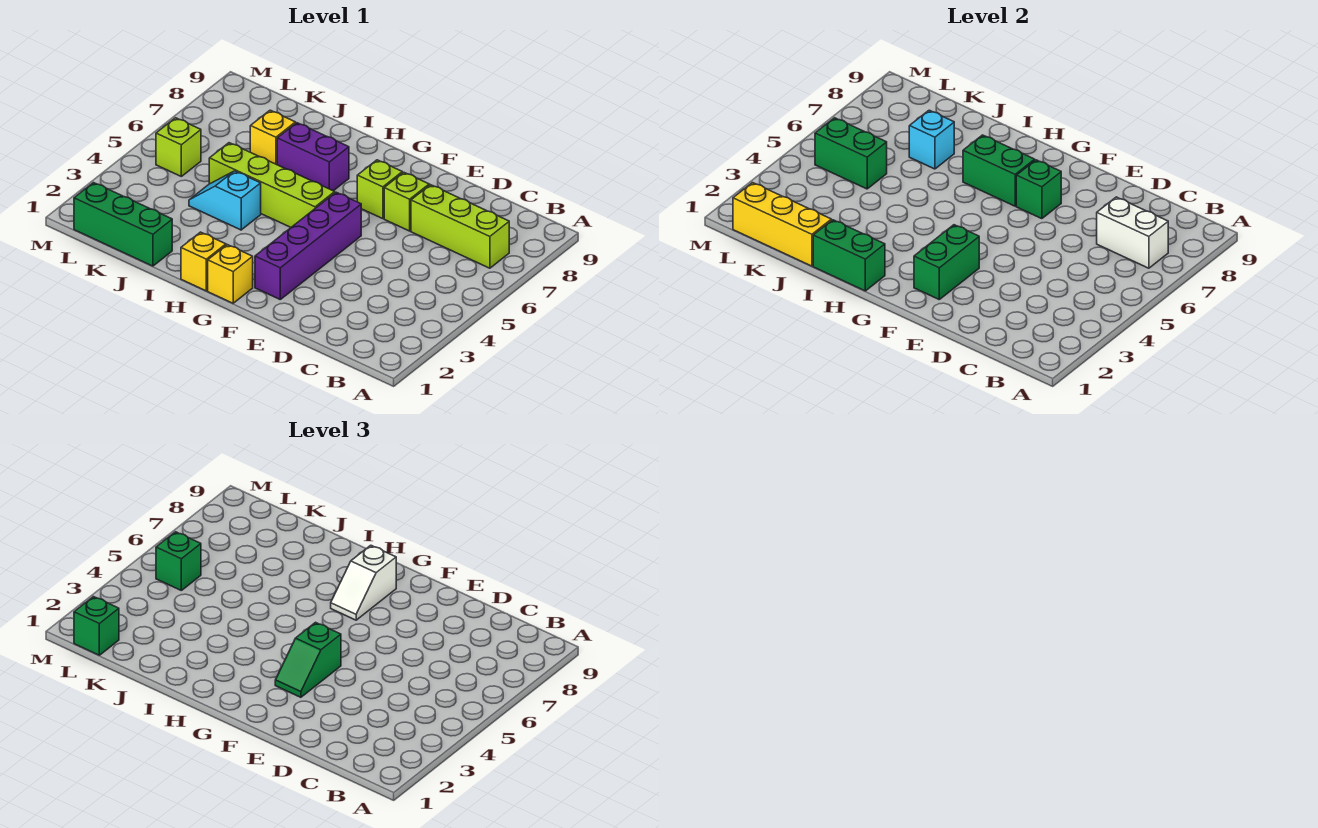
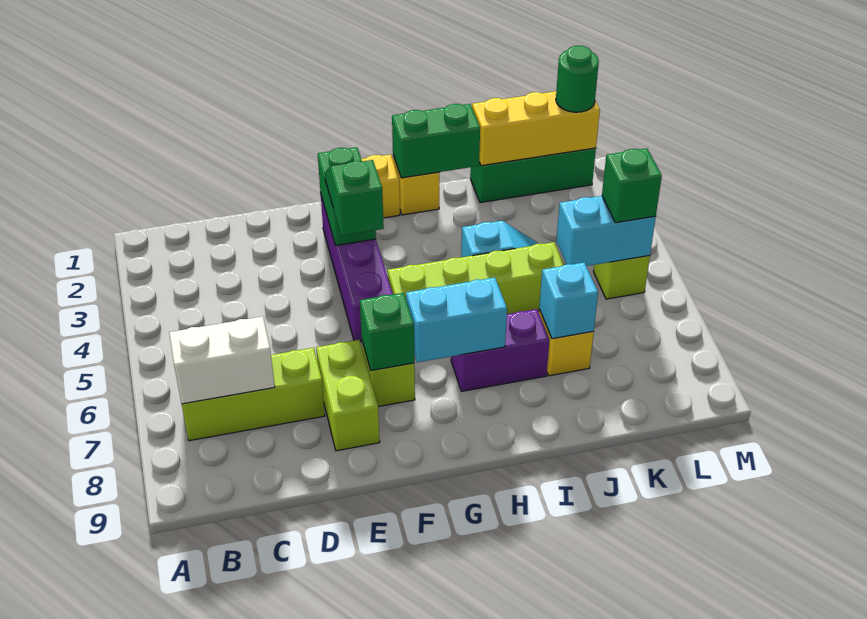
lime brick E7 level 1 -> lime brick E7:E8 level 1
green brick G7:H7 level 2 -> cyan brick G7:H7 level 2
white slope G7:G8 level 3 top 8 -> none
green brick K5:L5 level 2 -> cyan brick K5:L5 level 2
green brick L1 level 3 -> green round brick L1 level 3

